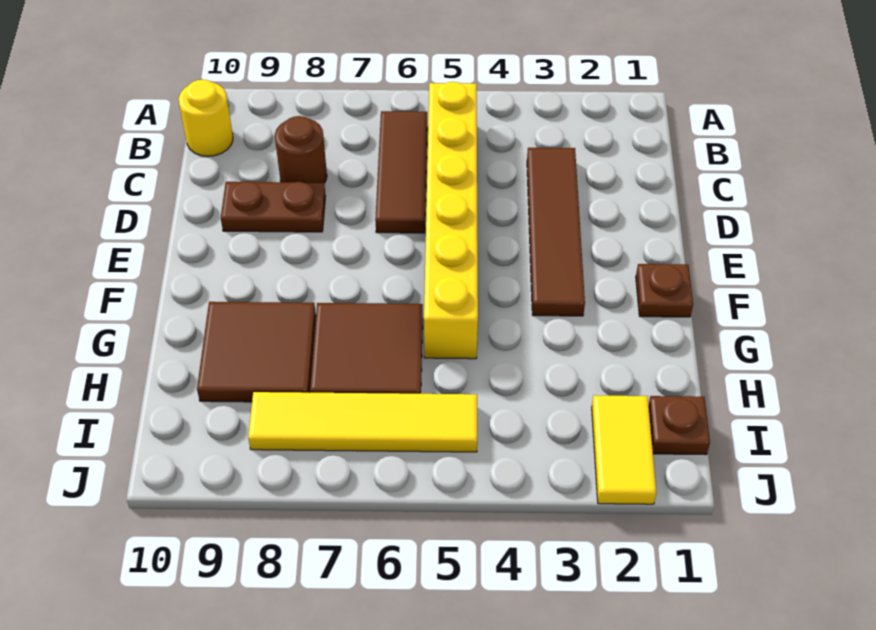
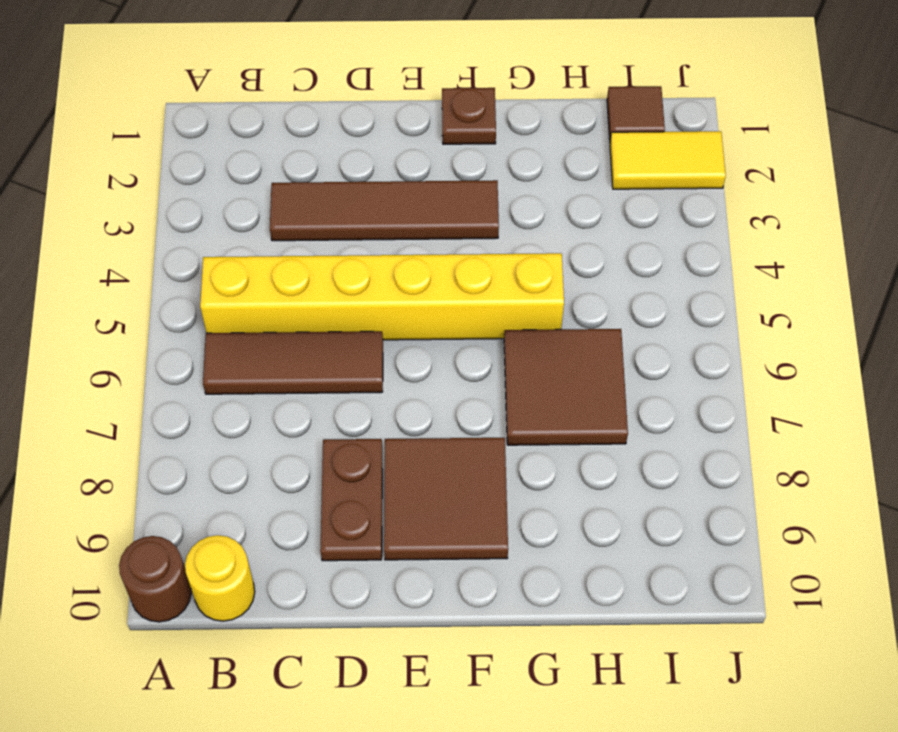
brown round brick C8 level 1 -> brown round brick A10 level 1
brown tile G8:H9 level 1 -> brown tile E8:F9 level 1
brown plate I1 level 1 -> brown tile I1 level 1
yellow tile I5:I8 level 1 -> none

